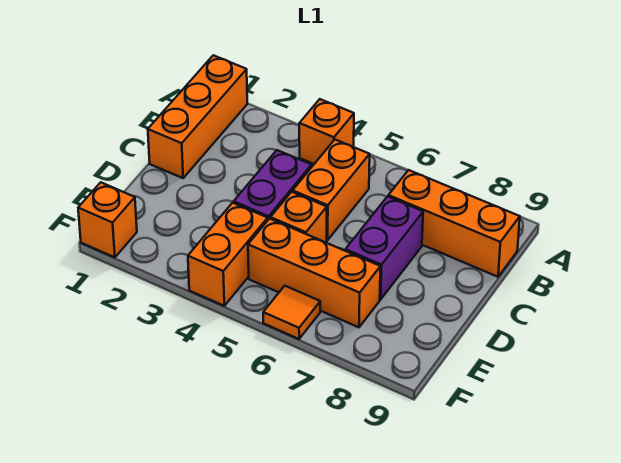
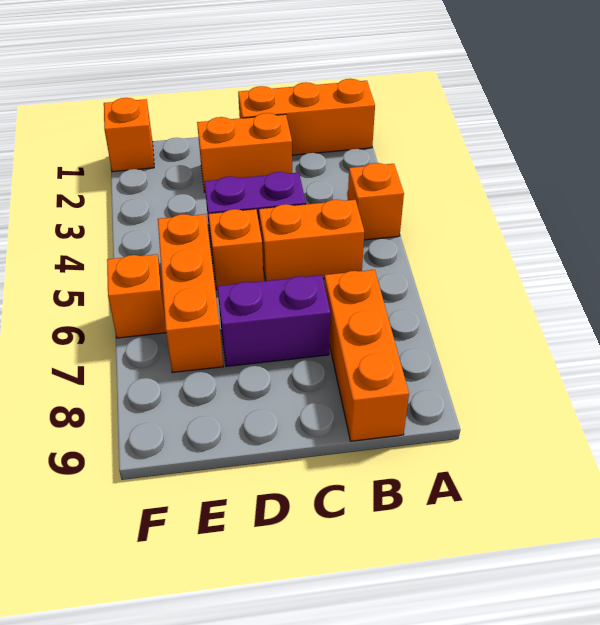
orange brick E4:F4 level 1 -> orange brick C2:D2 level 1
orange tile F6 level 1 -> orange brick F6 level 1

